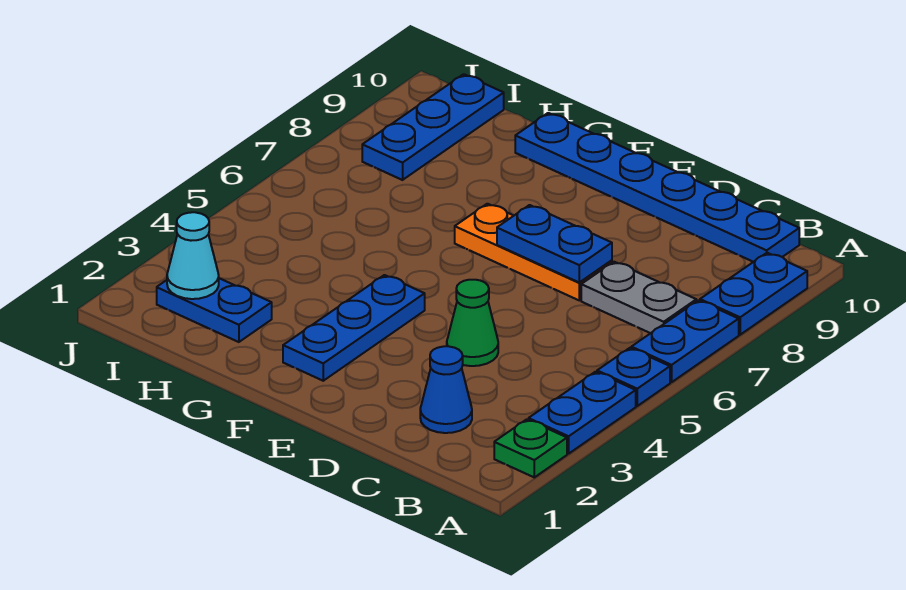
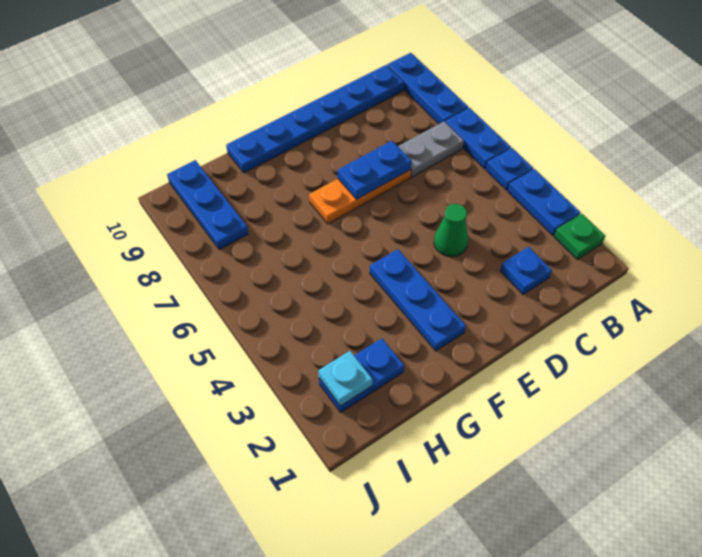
blue plate A8:A9 level 1 -> blue plate A8:A10 level 1
blue cone C2 level 1 -> blue plate C2 level 1
cyan cone I2 level 2 -> cyan plate I2 level 2

